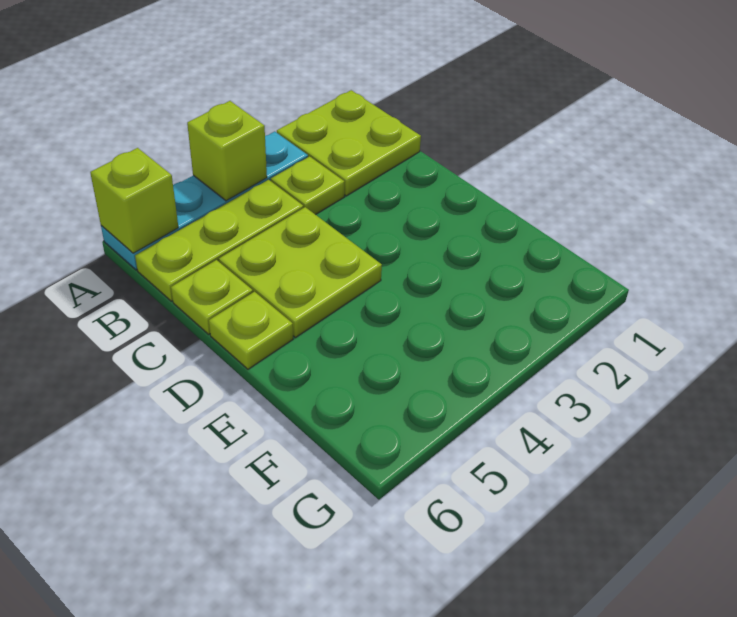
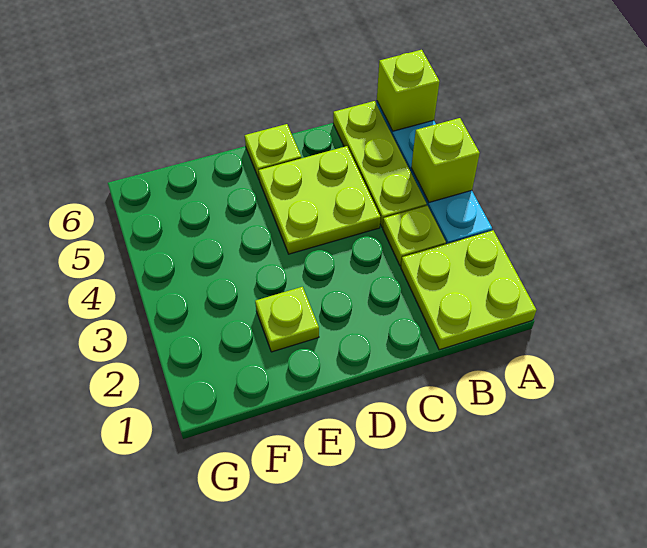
lime plate C6 level 1 -> lime plate E2 level 1

